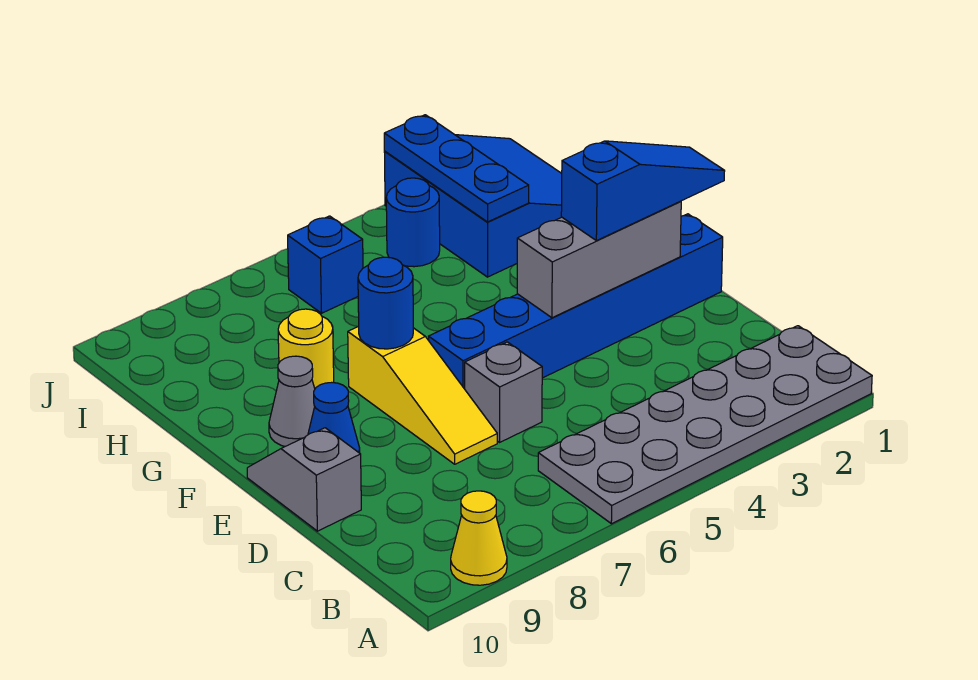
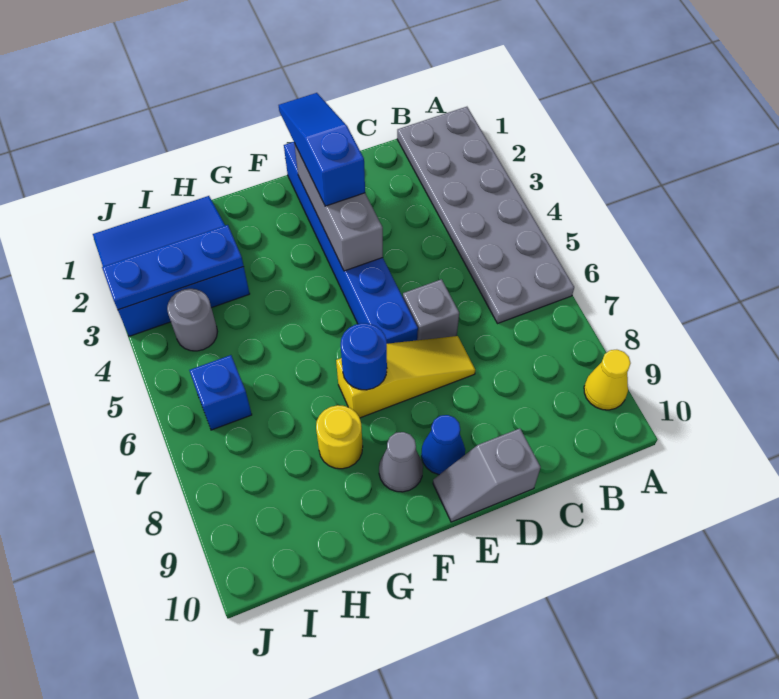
blue round brick I4 level 1 -> grey round brick I4 level 1

